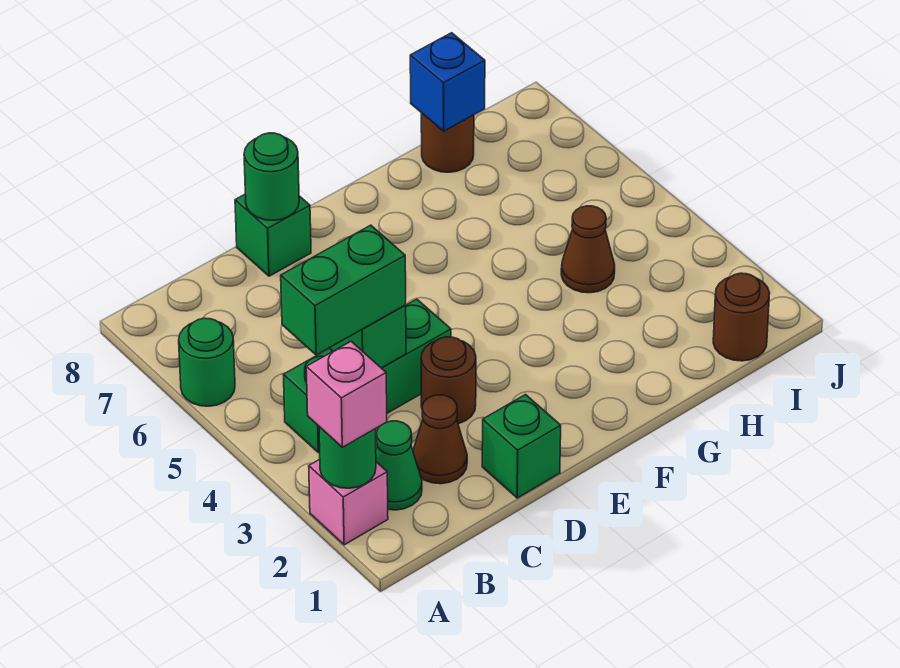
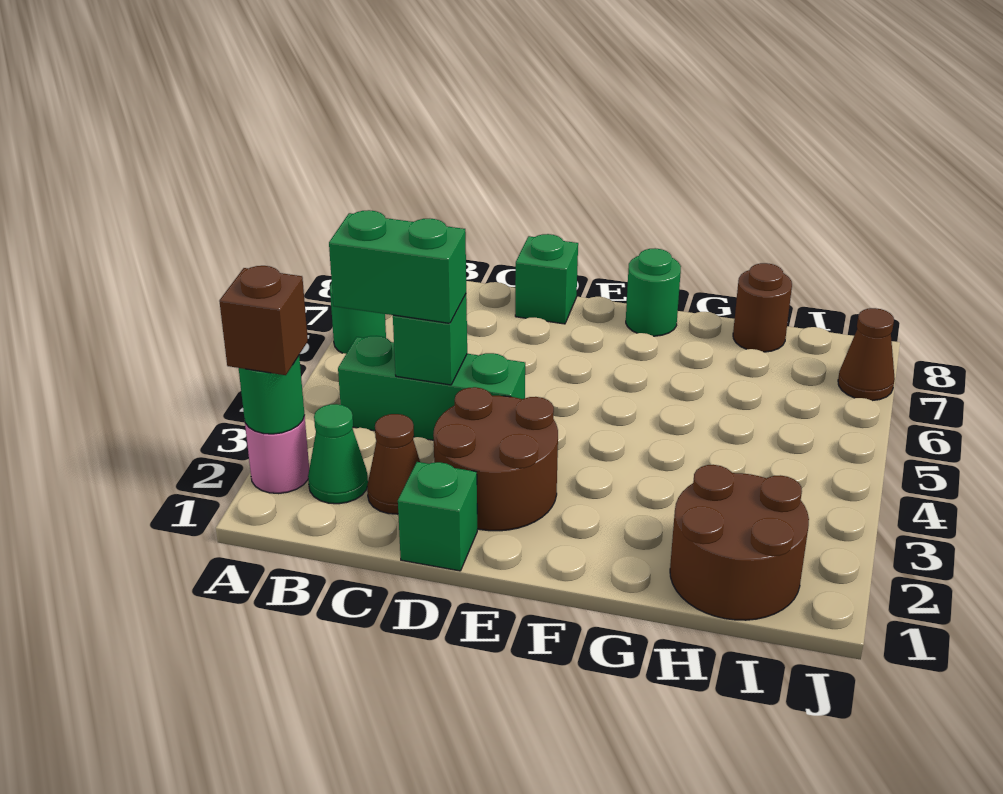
pink brick A2 level 1 -> pink round brick A2 level 1
pink brick A2 level 3 -> brown brick A2 level 3
brown round brick D3 level 1 -> brown round brick D2:E3 level 1
green round brick D8 level 2 -> green round brick F8 level 1
brown cone H4 level 1 -> brown cone J7 level 1
blue brick H8 level 2 -> none
brown round brick I1 level 1 -> brown round brick H1:I2 level 1

